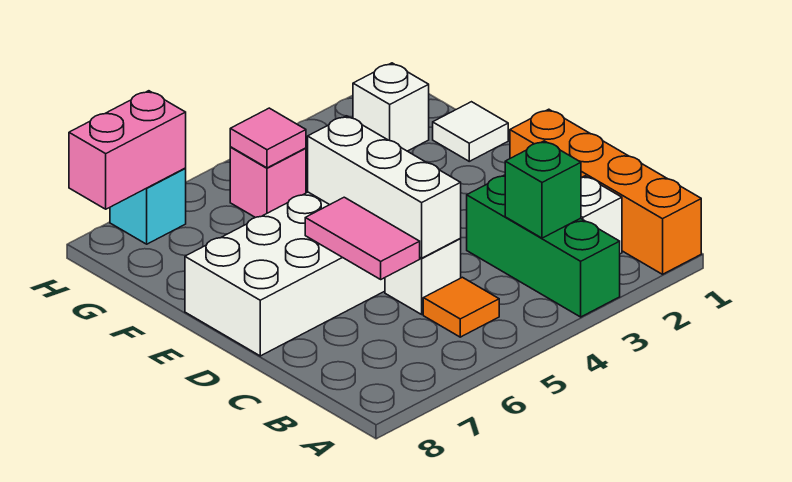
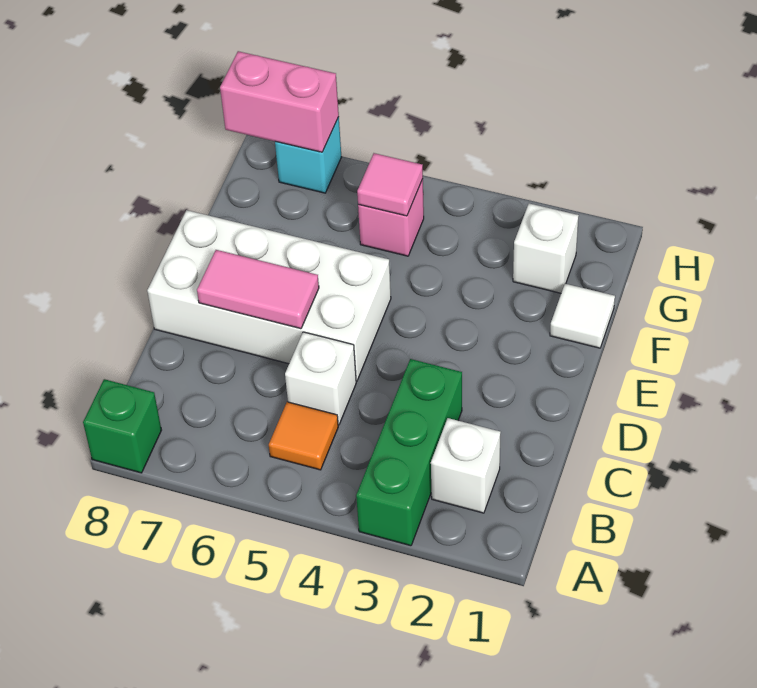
orange brick A1:D1 level 1 -> none
green brick B3 level 2 -> green brick A8 level 1
white brick C5:E5 level 2 -> none
pink tile C6:D6 level 2 -> pink tile D6:D7 level 2

